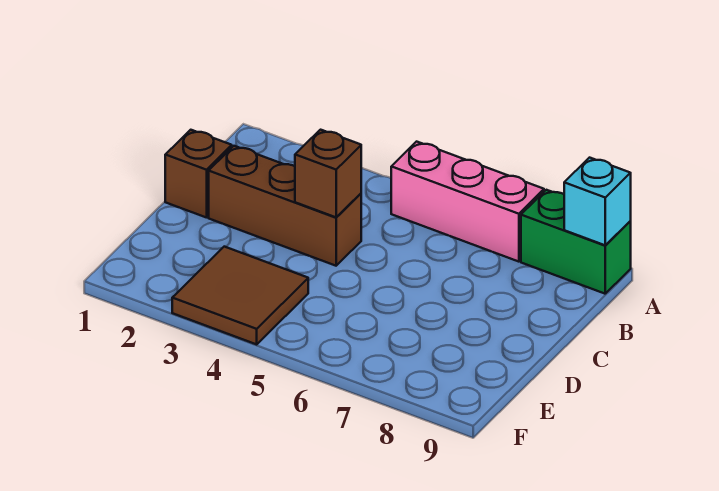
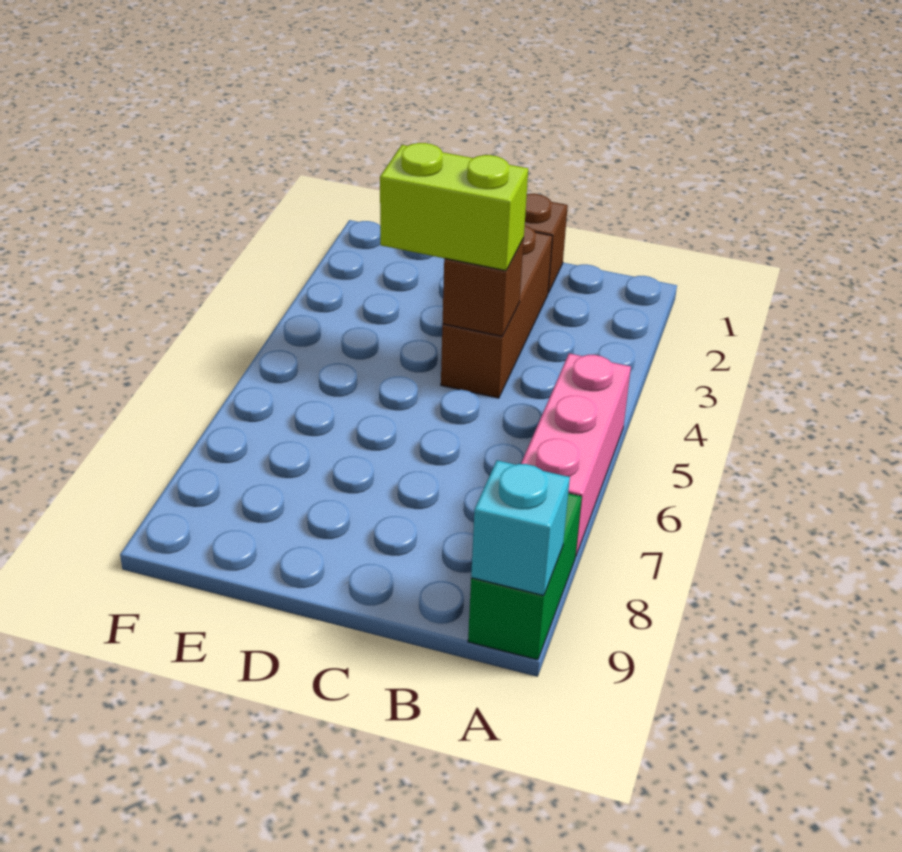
none -> lime brick C4:D4 level 3
brown tile E3:F4 level 1 -> none

